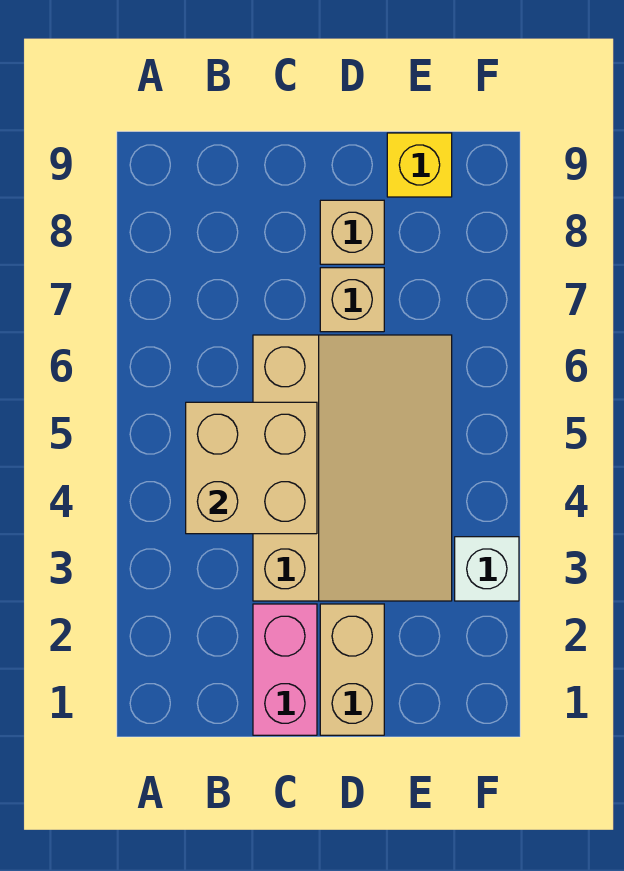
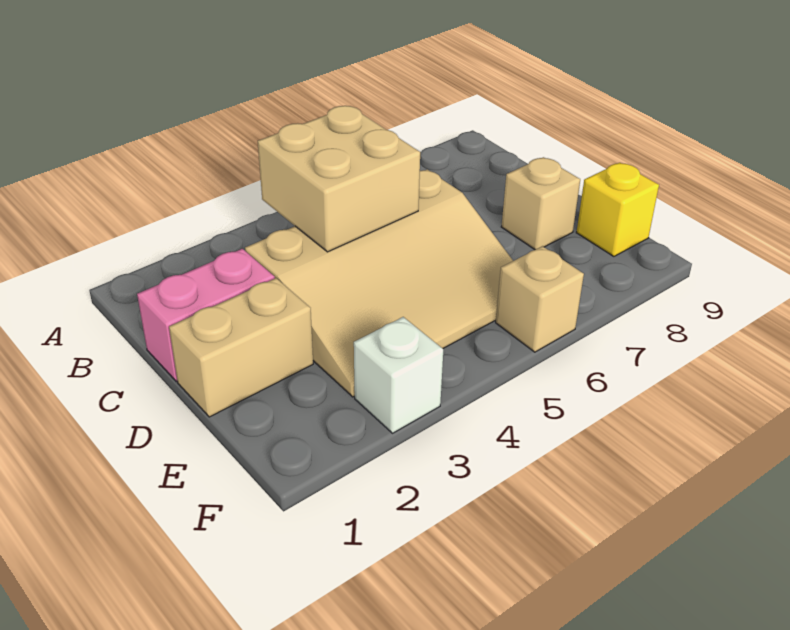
tan brick D7 level 1 -> tan brick F6 level 1

